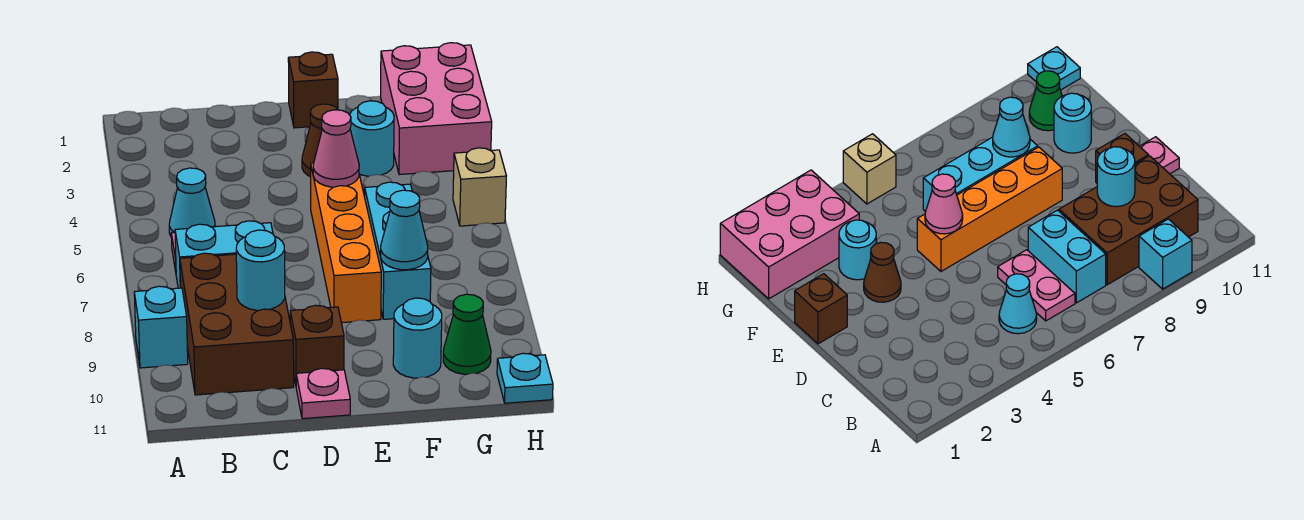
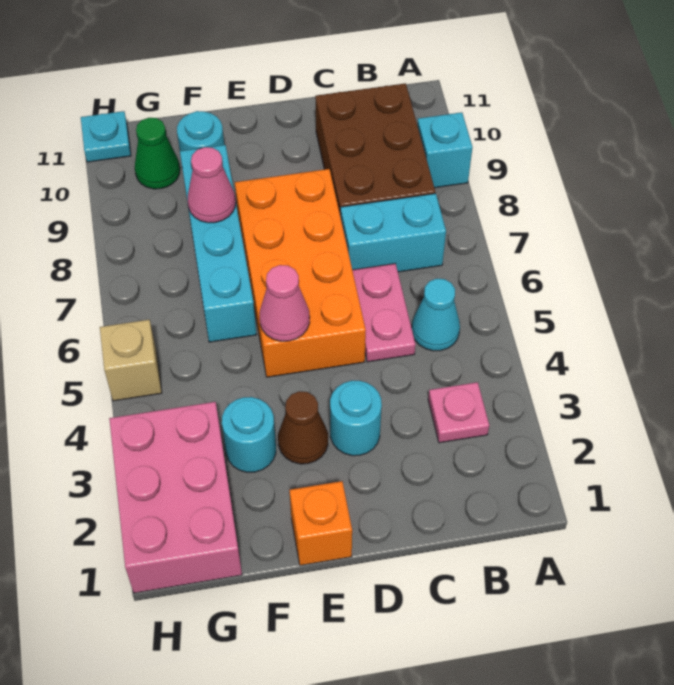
pink plate B6:C6 level 1 -> pink plate C5:C6 level 1
cyan round brick C9 level 2 -> cyan round brick D3 level 1
brown brick D10 level 1 -> none
pink plate D11 level 1 -> pink plate B3 level 1
brown brick E1 level 1 -> orange brick E1 level 1
orange brick E5:E8 level 1 -> orange brick D5:E8 level 1
cyan brick F6:F8 level 1 -> cyan brick F6:F9 level 1
cyan cone F8 level 2 -> pink cone F8 level 2

